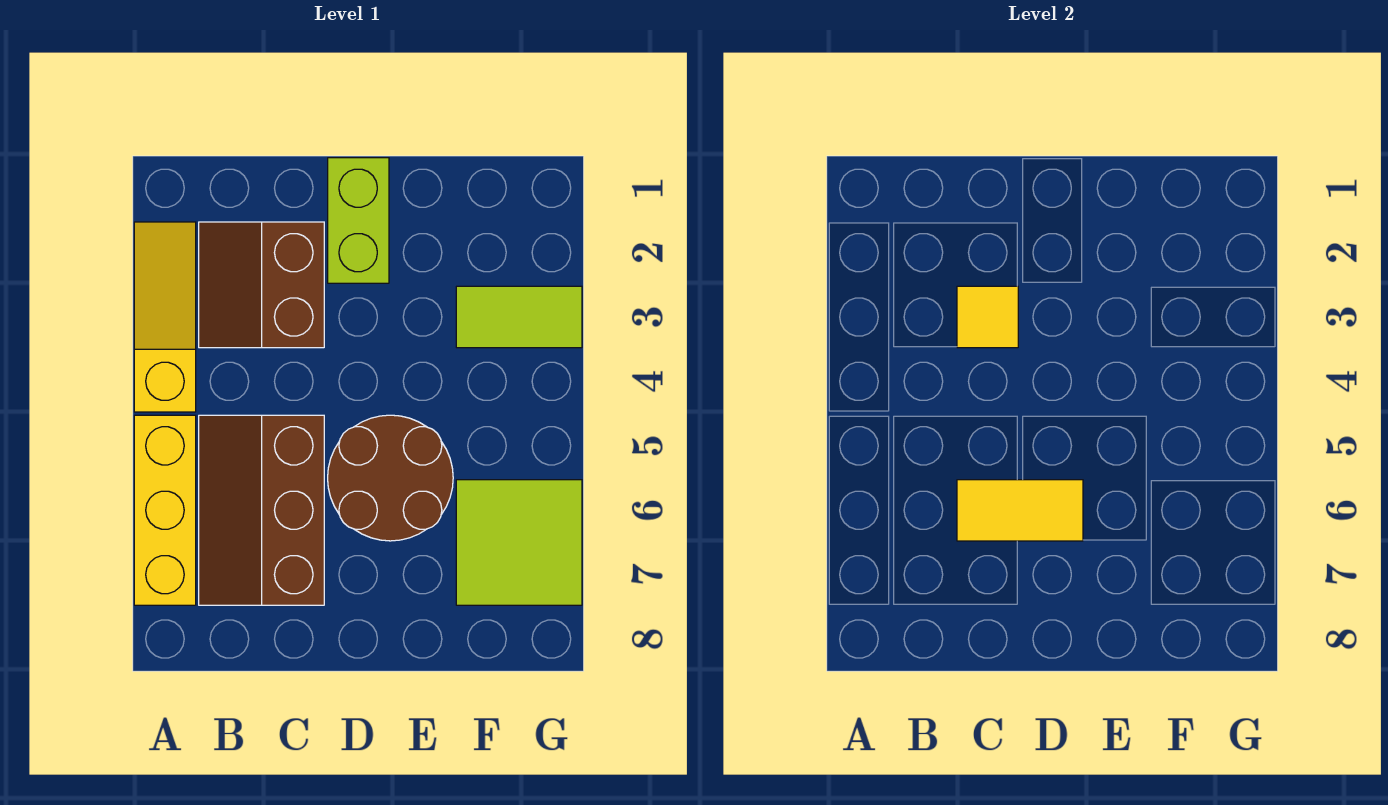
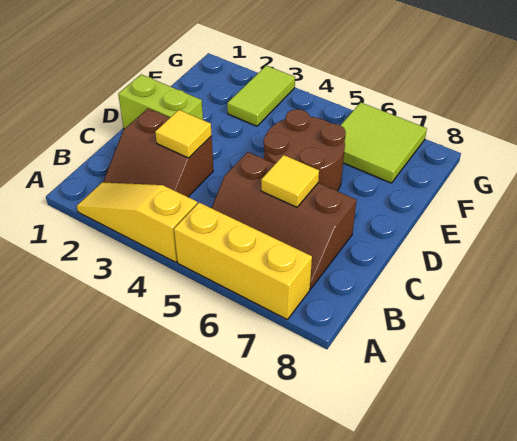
yellow tile C6:D6 level 2 -> yellow tile C6 level 2

